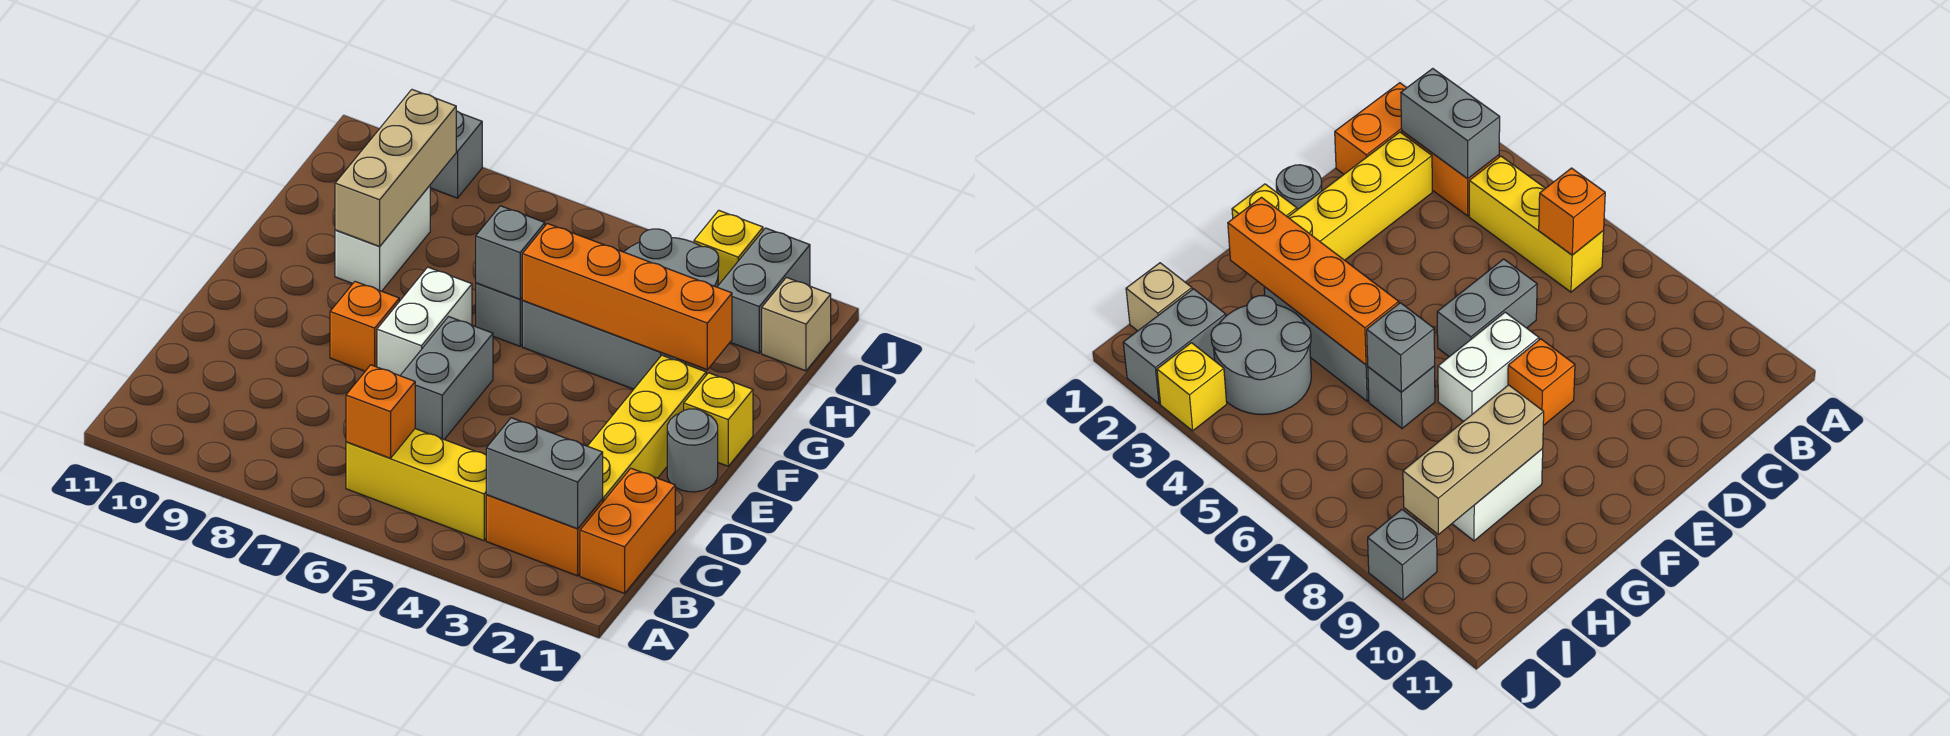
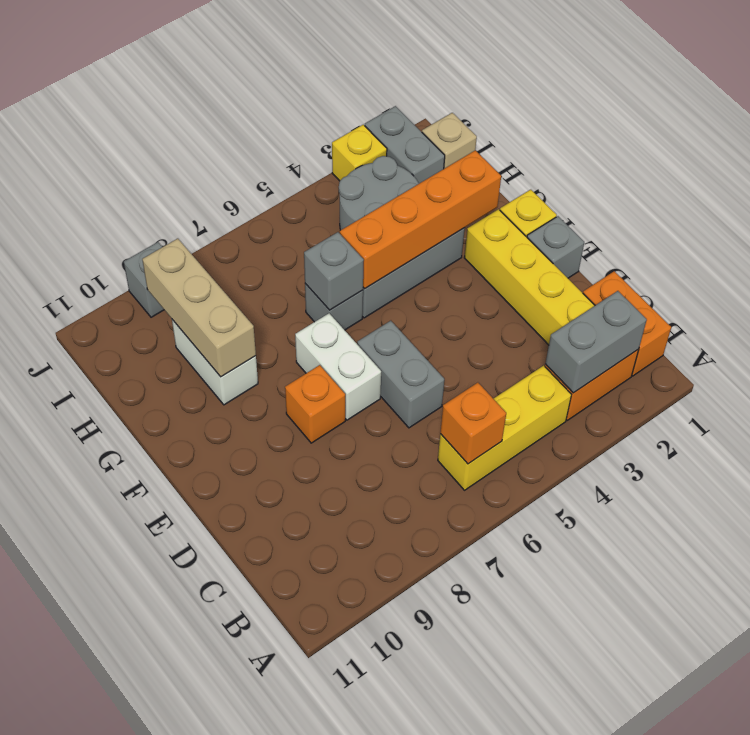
grey round brick E1 level 1 -> grey brick E1 level 1

